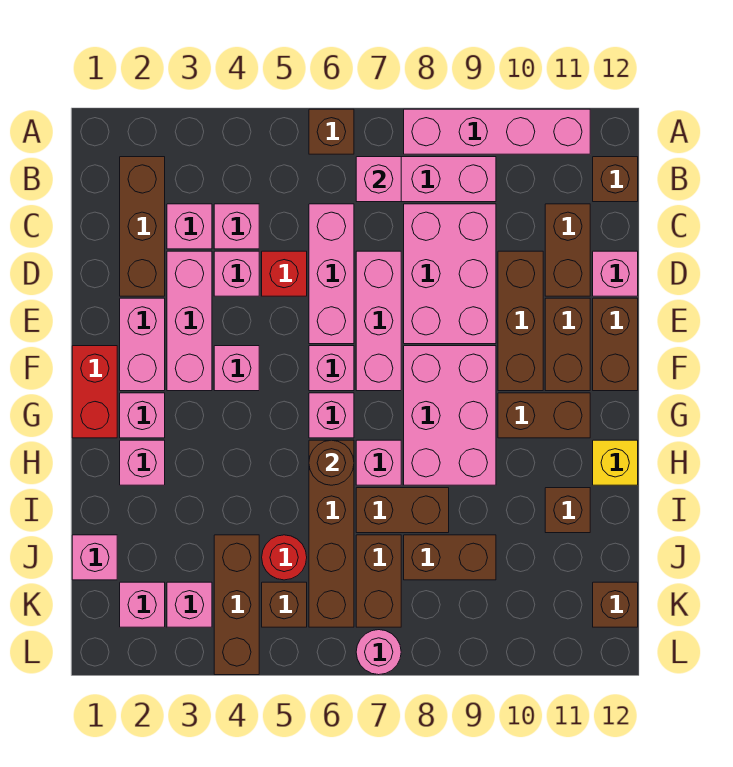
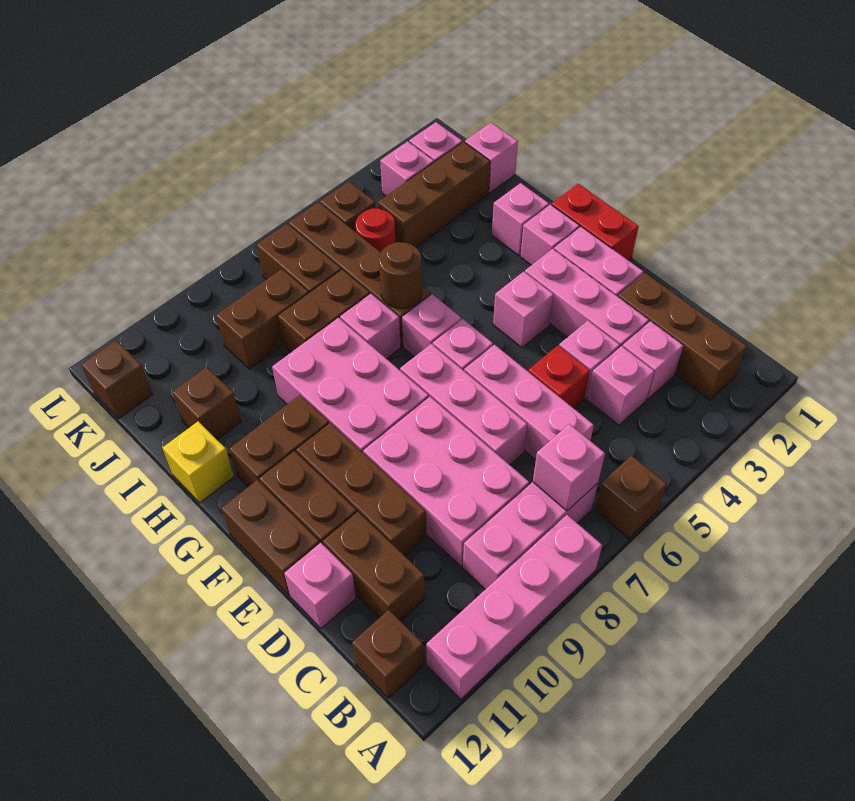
brown brick J4:L4 level 1 -> brown brick J2:J4 level 1
pink round brick L7 level 1 -> none

